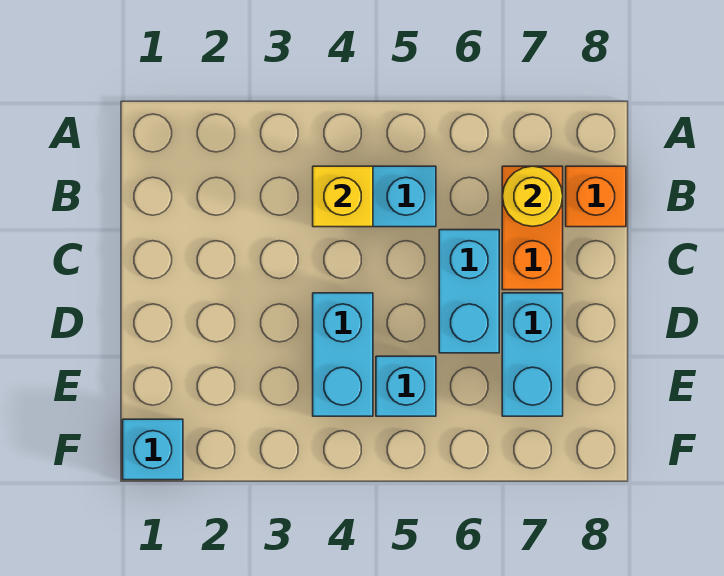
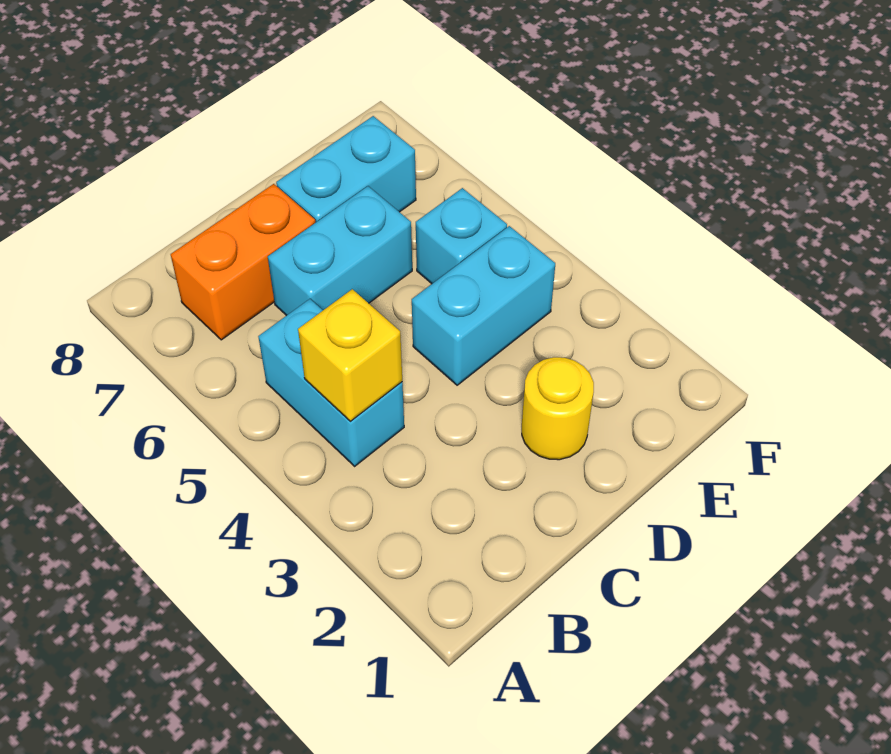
yellow round brick B7 level 2 -> yellow round brick D2 level 1
orange brick B8 level 1 -> none
cyan brick F1 level 1 -> none

